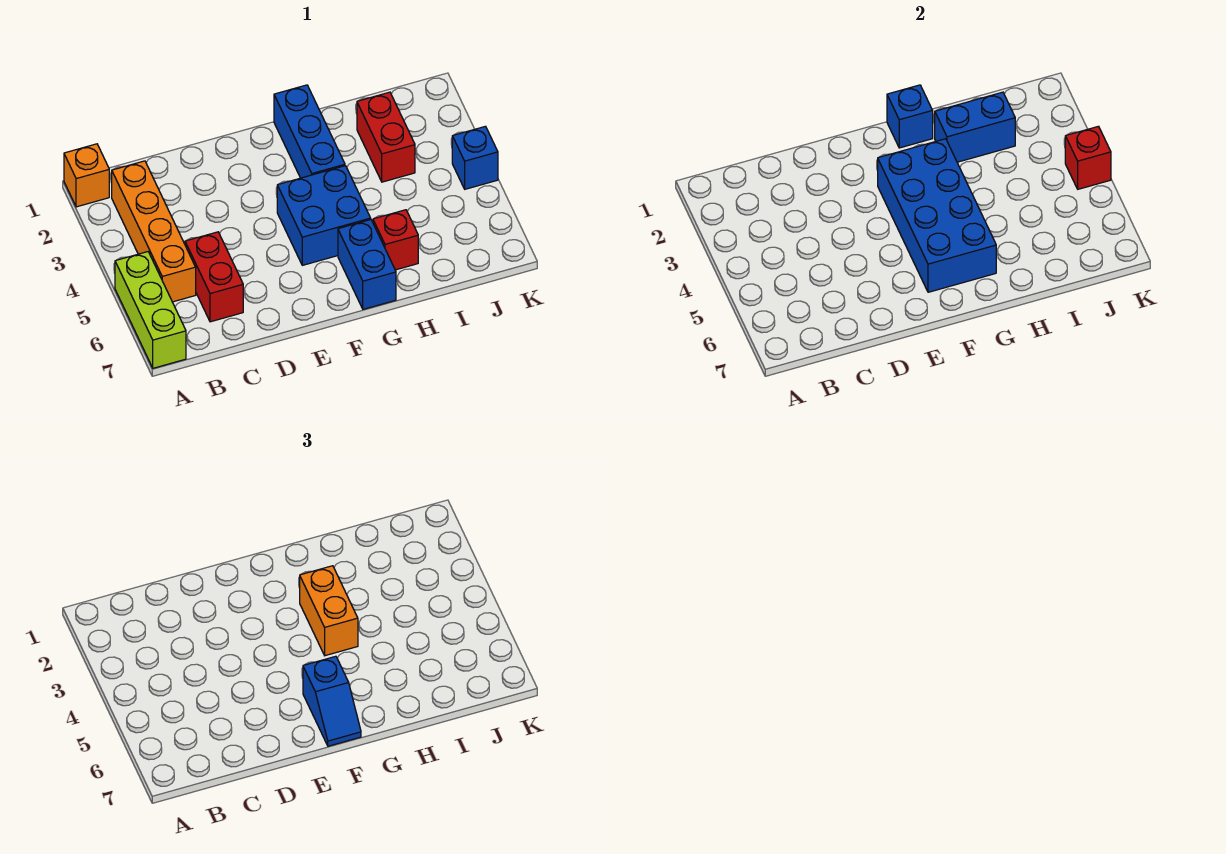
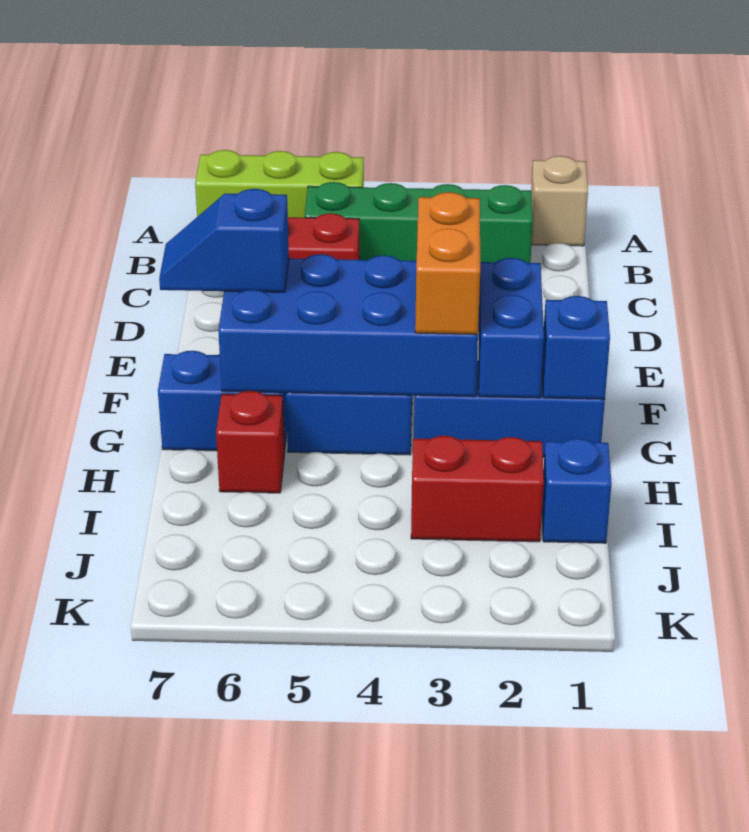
orange brick A1 level 1 -> tan brick A1 level 1
orange brick B2:B5 level 1 -> green brick B2:B5 level 1
orange brick G3:G4 level 3 -> orange brick F3:G3 level 3
blue brick H2:I2 level 2 -> blue brick F2:G2 level 2
blue brick K4 level 1 -> blue brick I1 level 1
red brick K4 level 2 -> none

